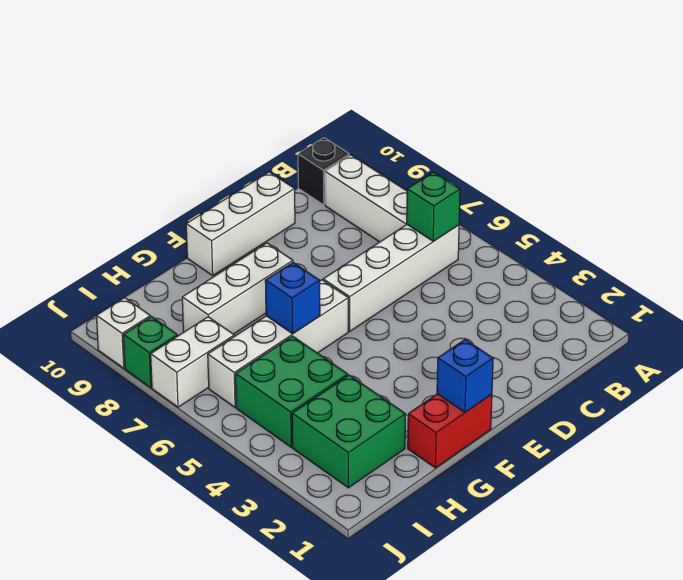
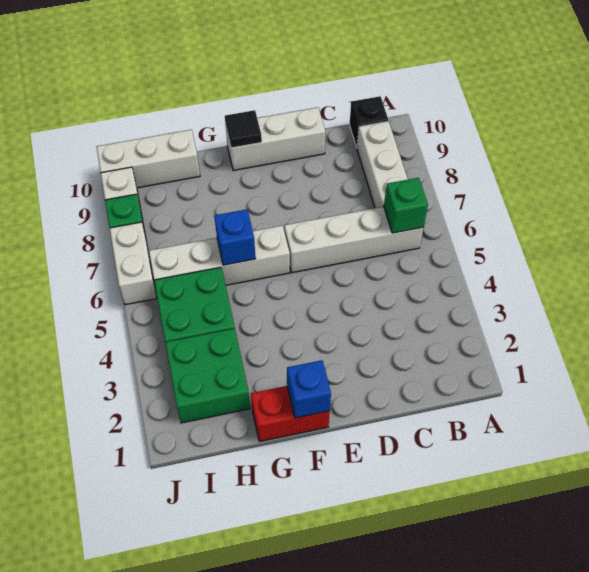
white brick F8:H8 level 1 -> white brick H10:J10 level 1
none -> black tile F10 level 2
white brick I7:J7 level 1 -> white brick J6:J7 level 1

